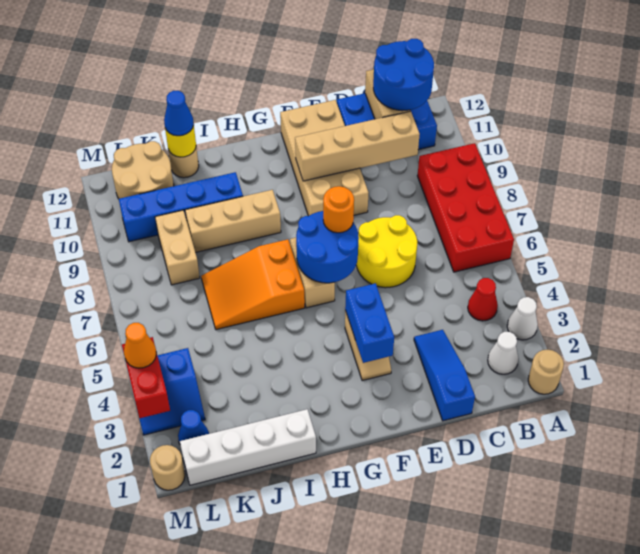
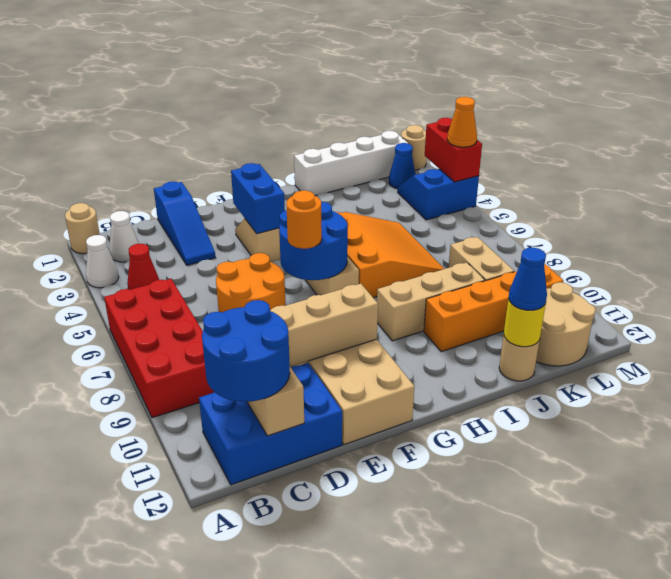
yellow round brick D6:E7 level 1 -> orange round brick D6:E7 level 1
orange slope H6:J7 level 1 top H -> orange slope H5:J7 level 1 top H
blue brick I10:L10 level 1 -> orange brick I10:L10 level 1

